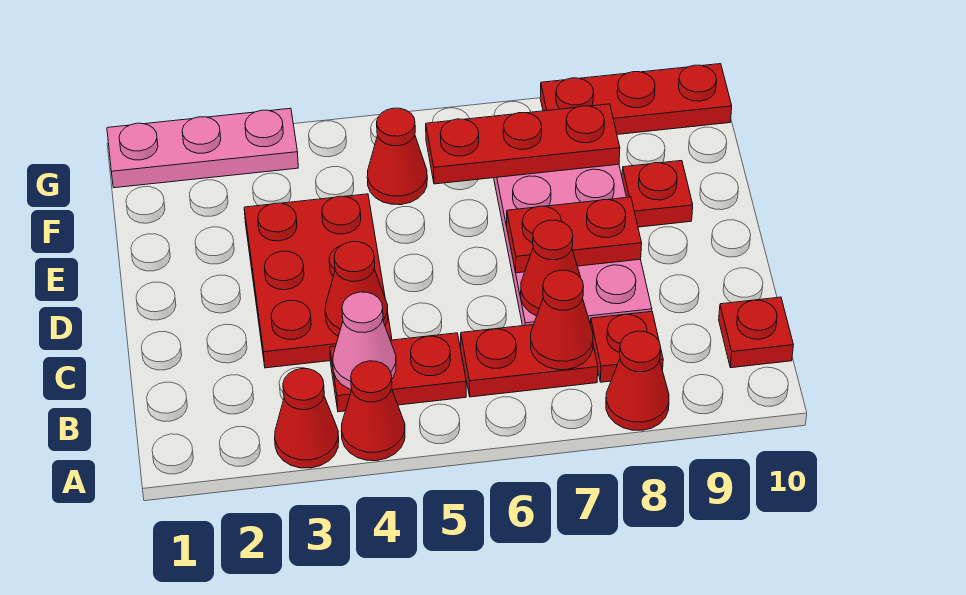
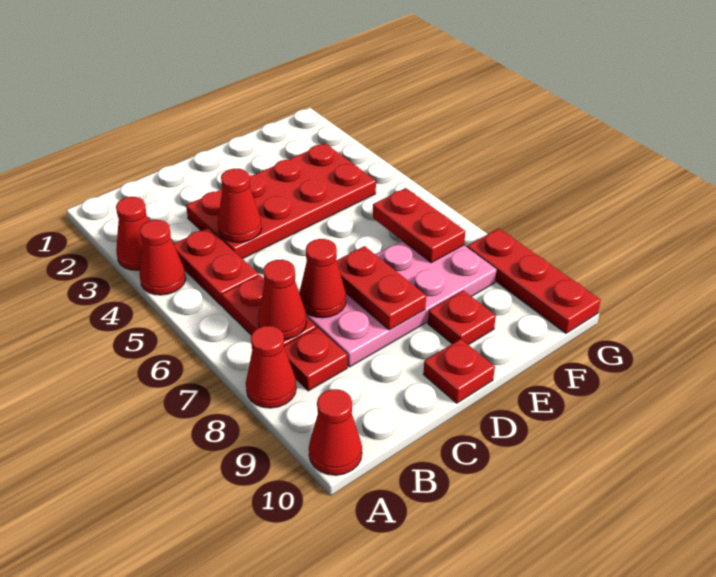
pink cone B4 level 2 -> none
red plate B10 level 1 -> red plate D10 level 1
red plate C3:E4 level 1 -> red plate C3:F4 level 1
red cone F5 level 1 -> red cone A10 level 1
red plate F6:F8 level 2 -> red plate F6:F7 level 2
pink plate G1:G3 level 1 -> none

